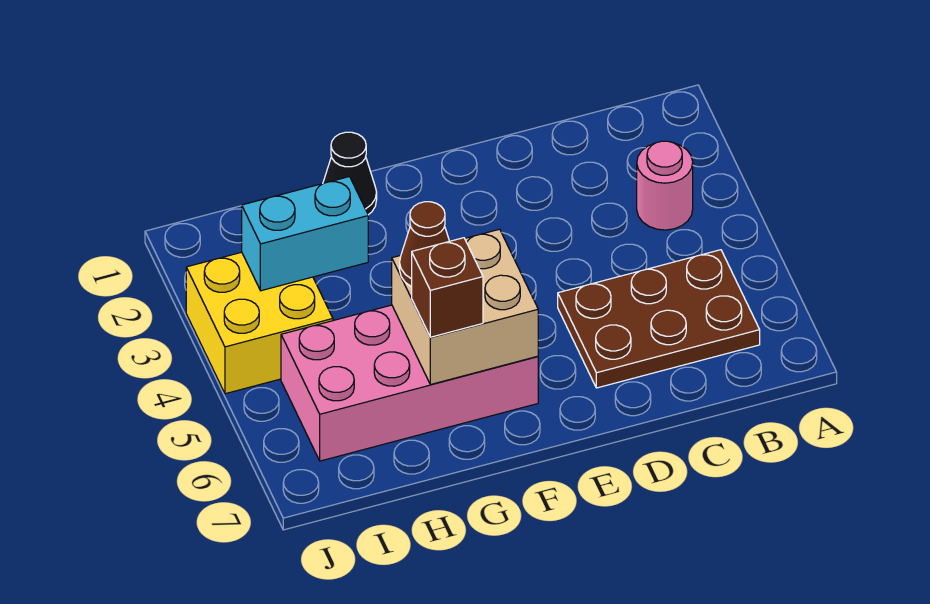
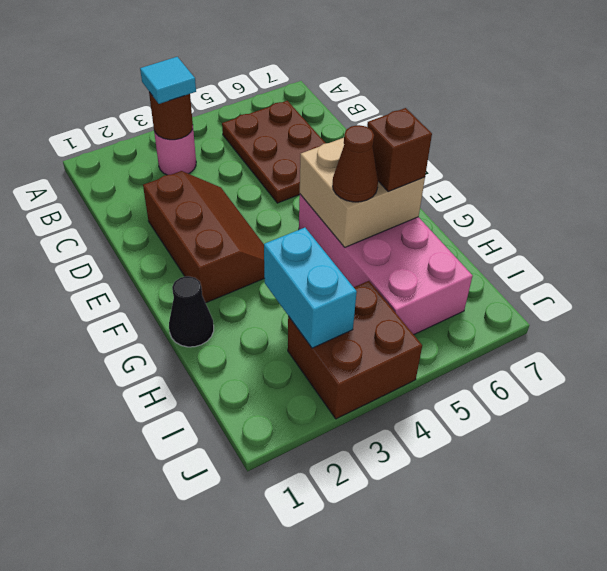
none -> brown round brick B3 level 2
none -> cyan tile B3 level 3
none -> brown slope D2:F3 level 1 top 2
yellow brick I3:J4 level 1 -> brown brick I3:J4 level 1

